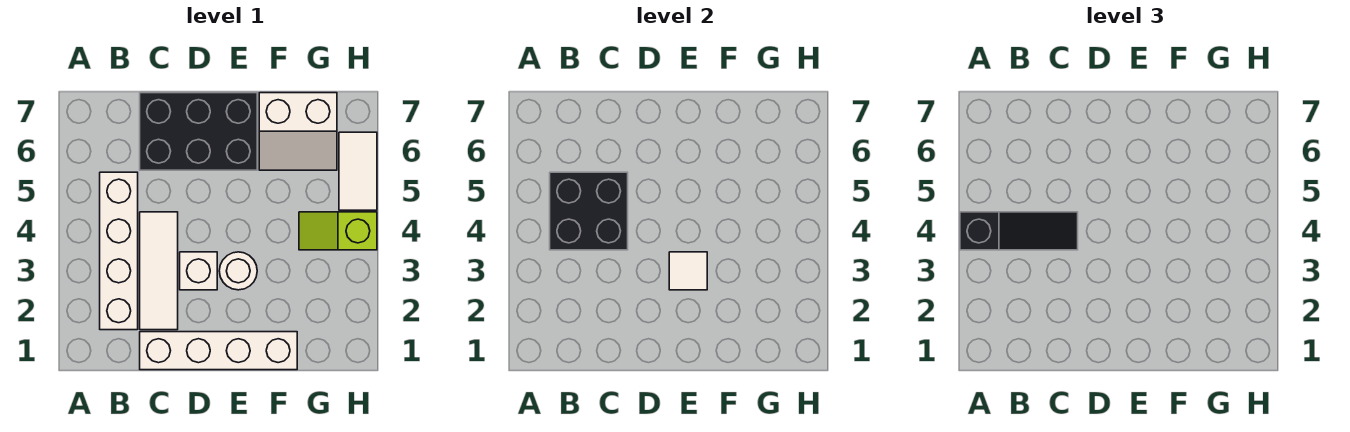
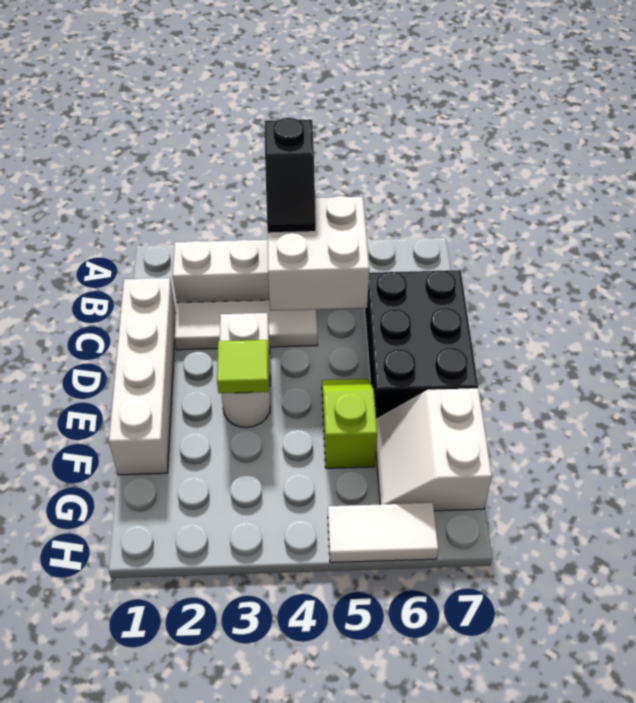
black slope A4:C4 level 3 top A -> black slope A4:B4 level 3 top A
black brick B4:C5 level 2 -> white brick B4:C5 level 2
white tile E3 level 2 -> lime tile E3 level 2
lime slope G4:H4 level 1 top H -> lime slope E5:F5 level 1 top F

